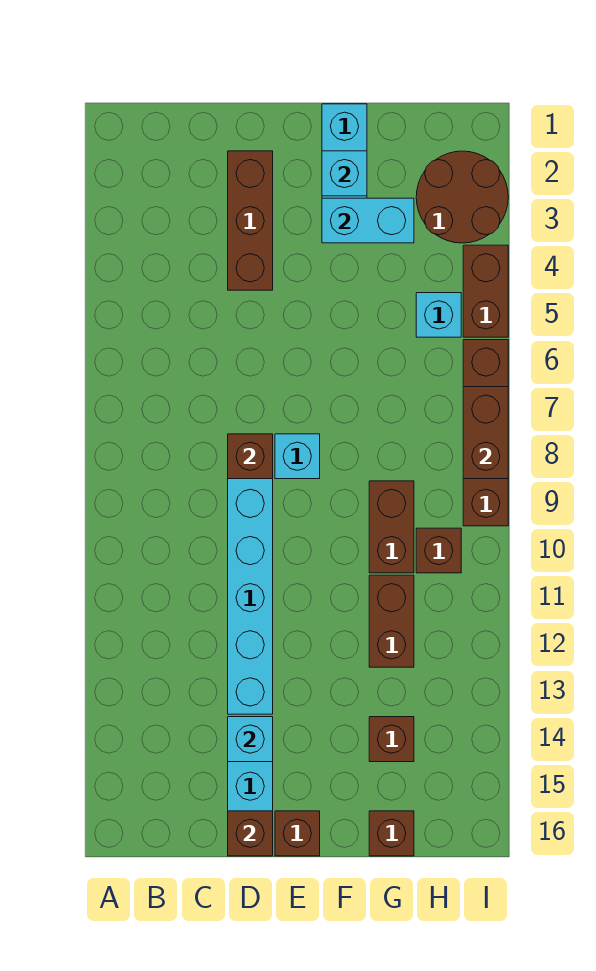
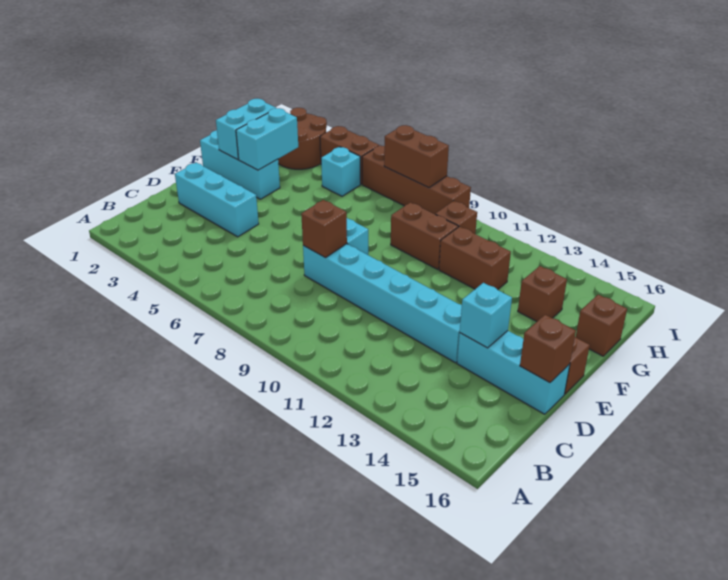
brown brick D2:D4 level 1 -> cyan brick D2:D4 level 1
cyan brick F2 level 2 -> cyan brick F2:G2 level 2

